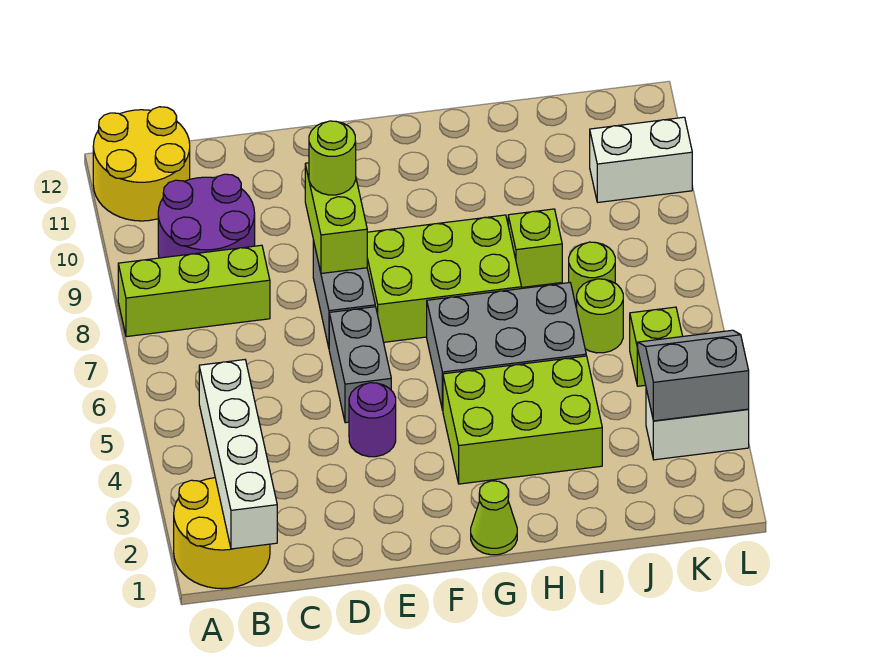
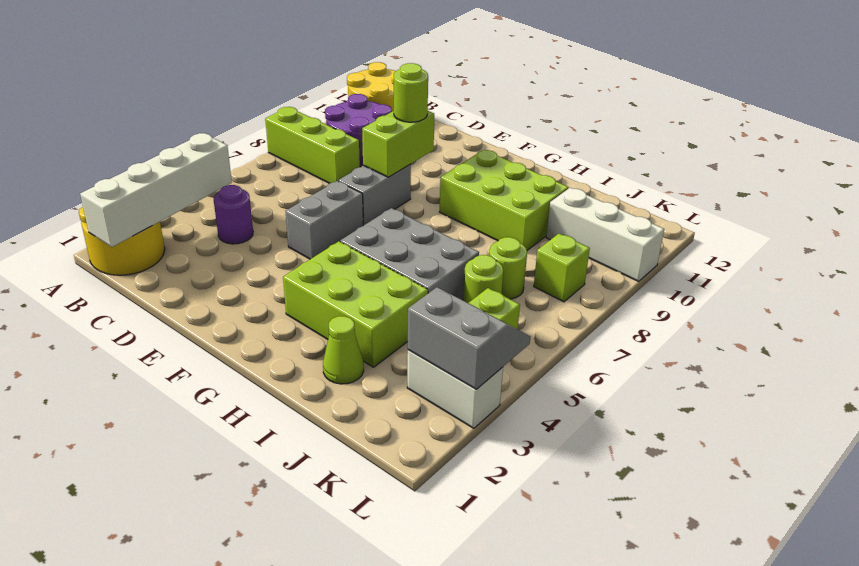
purple round brick E4 level 1 -> purple round brick C4 level 1
lime brick F7:H8 level 1 -> lime brick G9:I10 level 1
lime cone G1 level 1 -> lime cone I2 level 1
lime brick I8 level 1 -> lime brick K8 level 1
white brick K10:L10 level 1 -> white brick J10:L10 level 1

